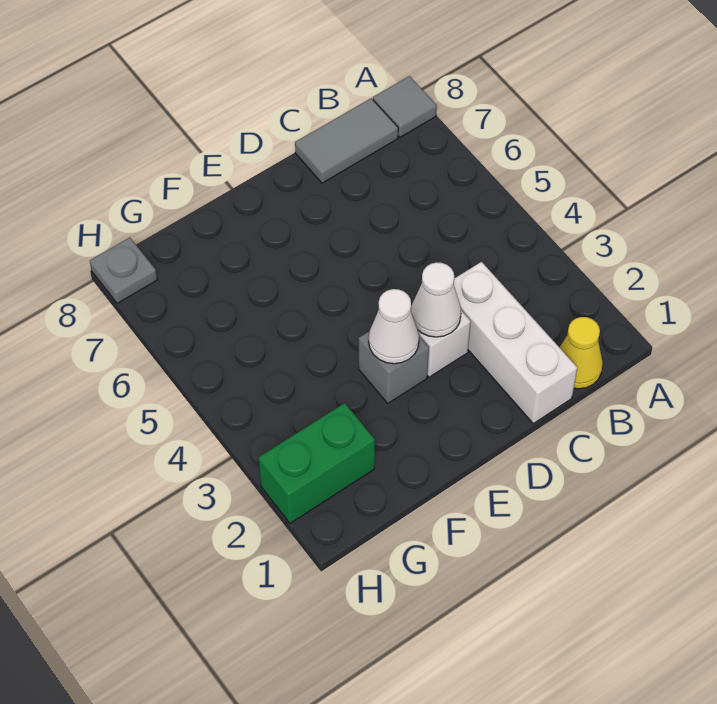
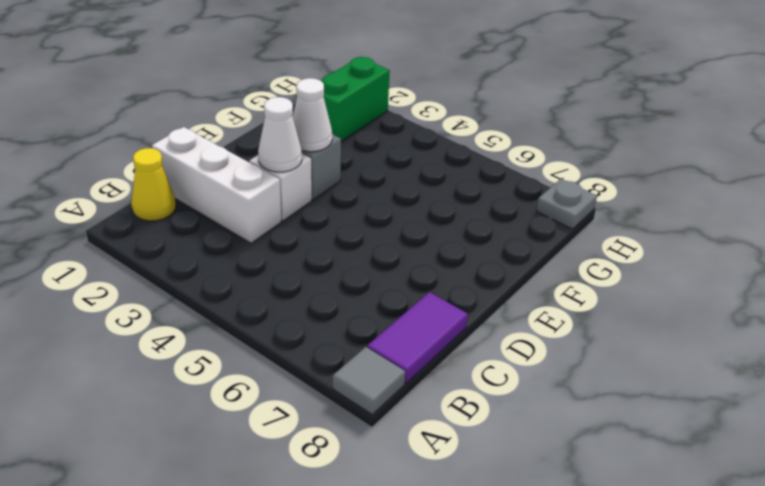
grey tile B8:C8 level 1 -> purple tile B8:C8 level 1

